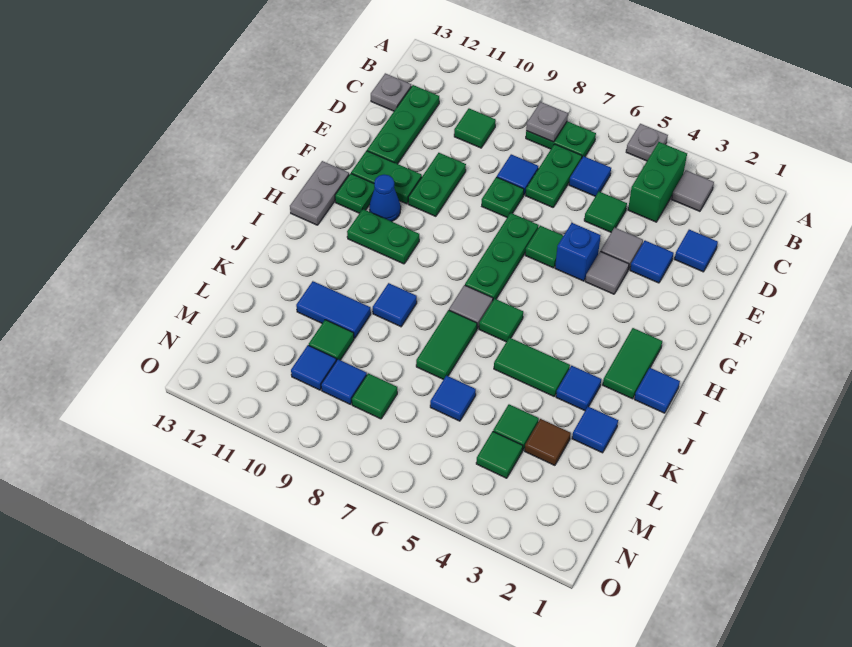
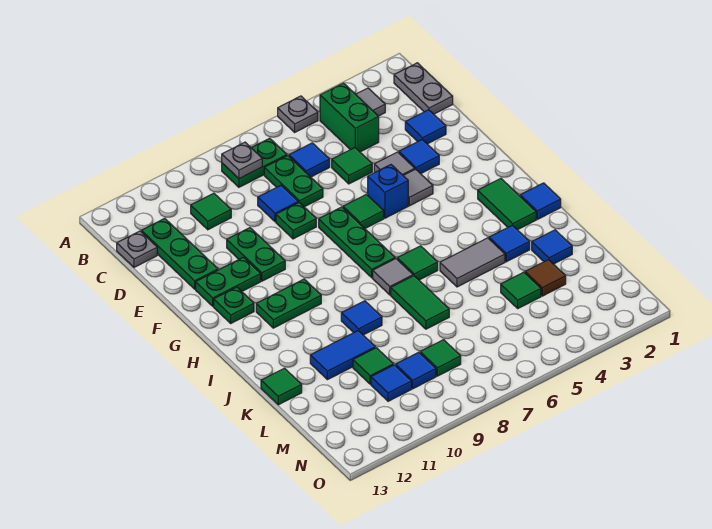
blue cone G11 level 1 -> none
grey plate G13:H13 level 1 -> grey plate B1:C1 level 1
green tile J4:J5 level 1 -> grey tile J4:J5 level 1
blue tile L6 level 1 -> none
green tile M4 level 1 -> green tile K13 level 1

